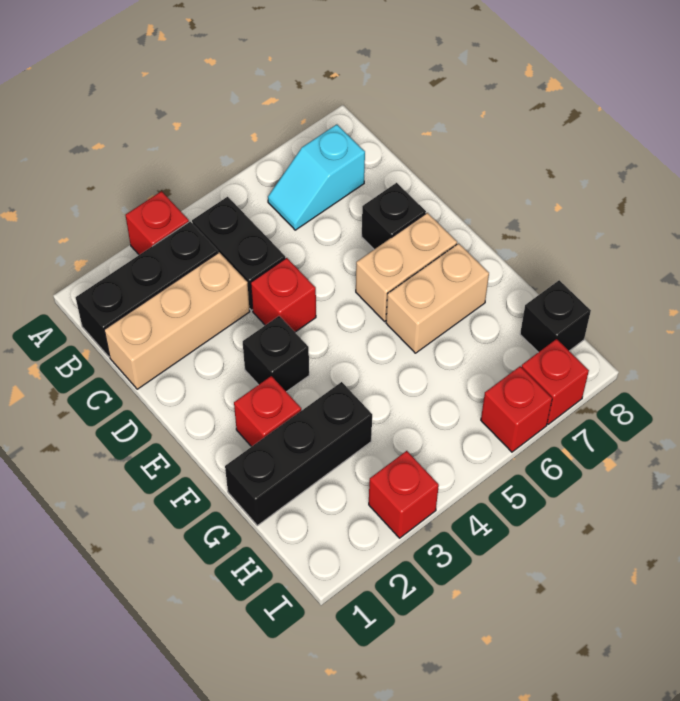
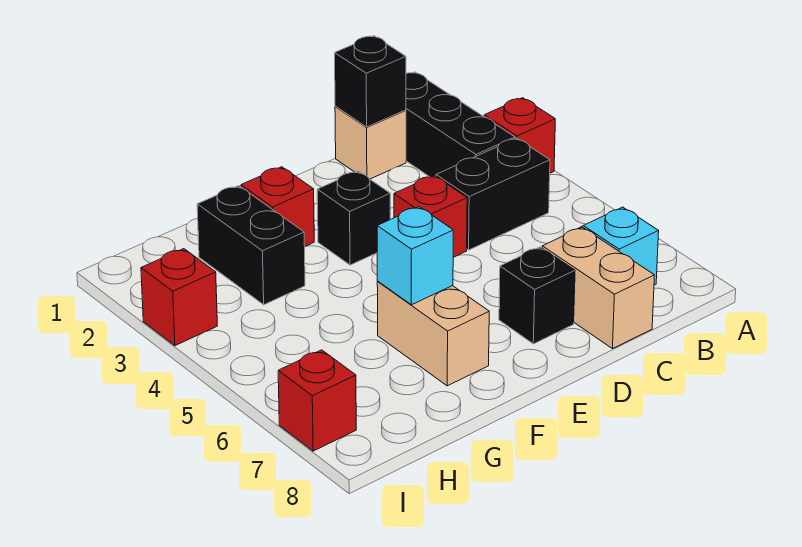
tan brick C1:C3 level 1 -> tan brick C1 level 1
tan brick E6:E7 level 1 -> tan brick C7:C8 level 1
none -> cyan brick F6 level 2
black brick G1:G3 level 1 -> black brick G2:G3 level 1
black brick H8 level 1 -> black brick C1 level 2
red brick I6 level 1 -> none

